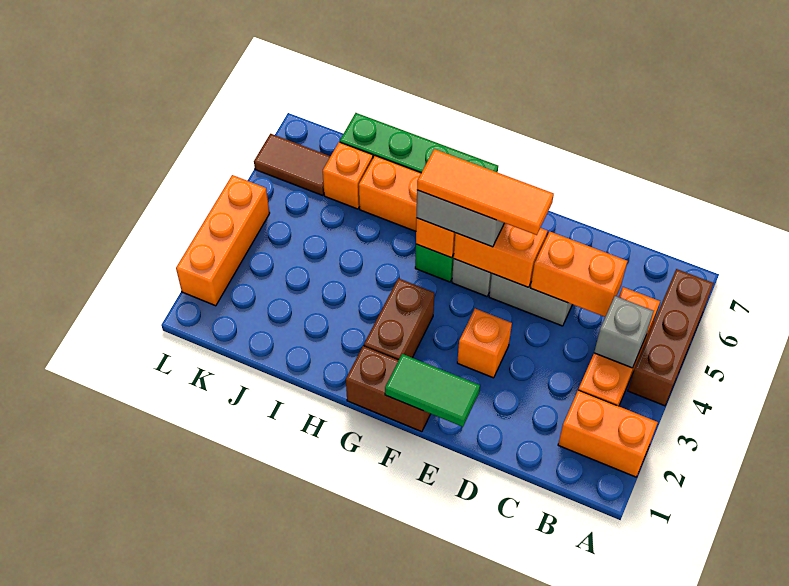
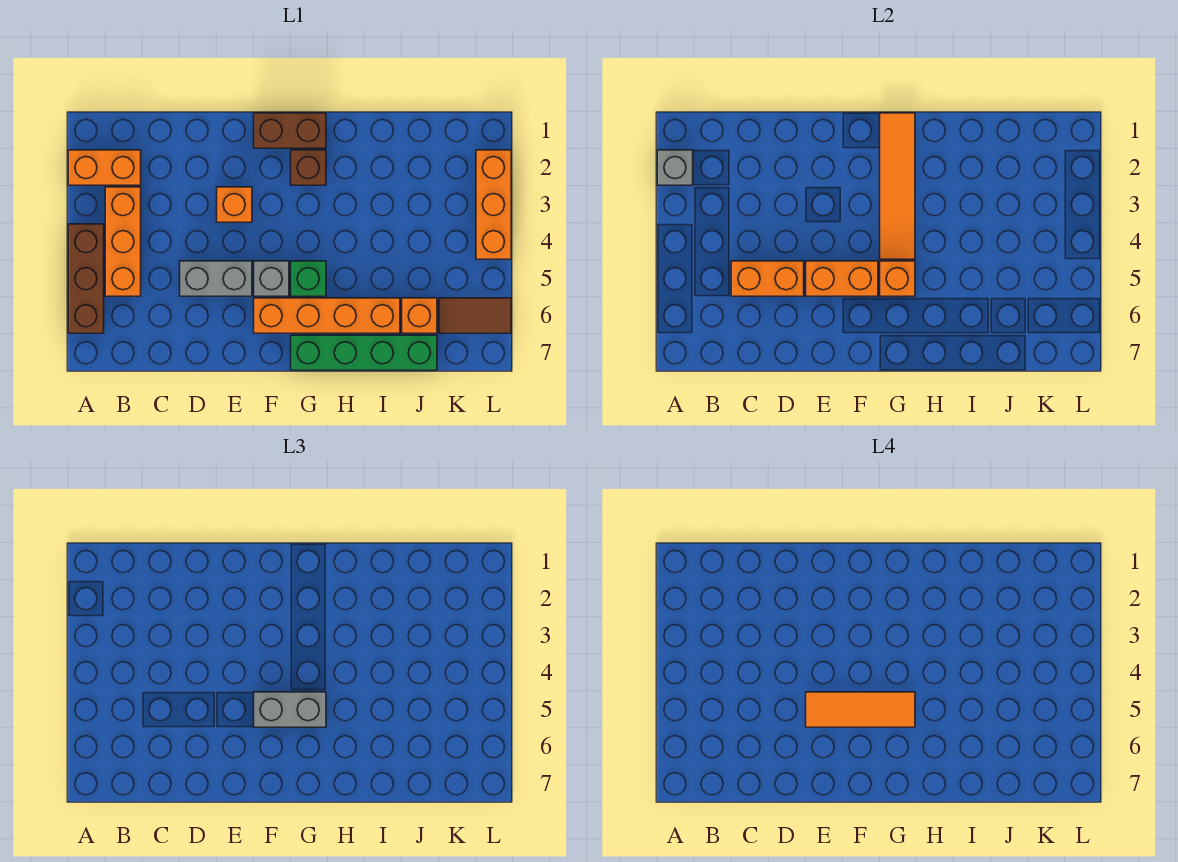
grey brick B4 level 2 -> grey brick A2 level 2
green tile E1:F1 level 2 -> none
none -> orange tile G1:G4 level 2
brown brick G2:G3 level 1 -> brown brick G2 level 1

